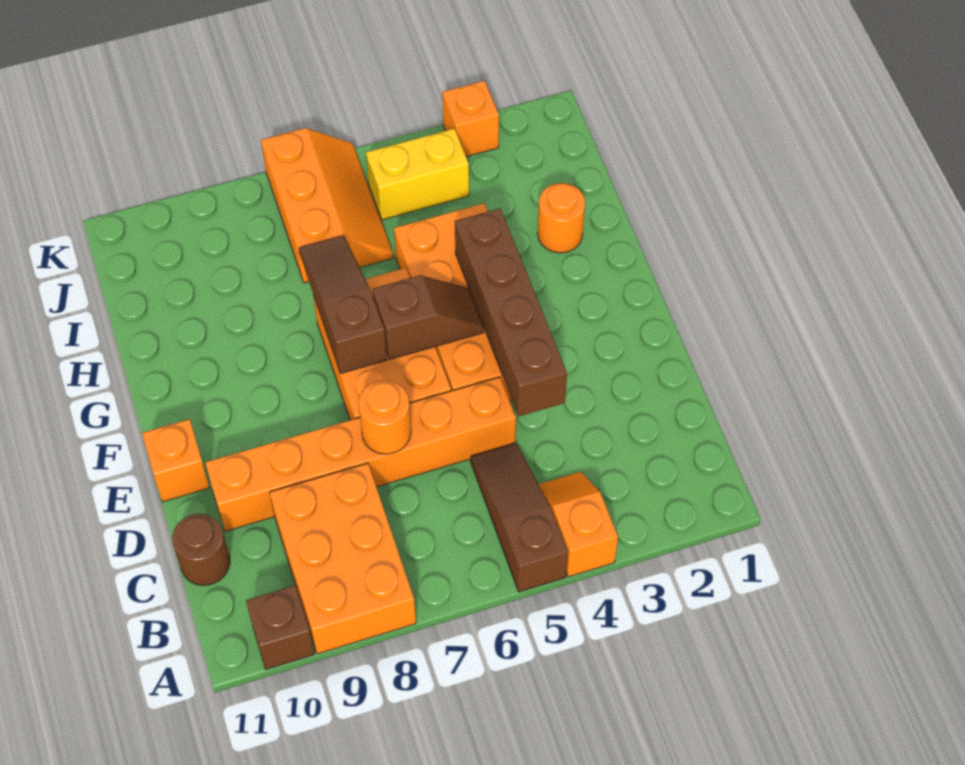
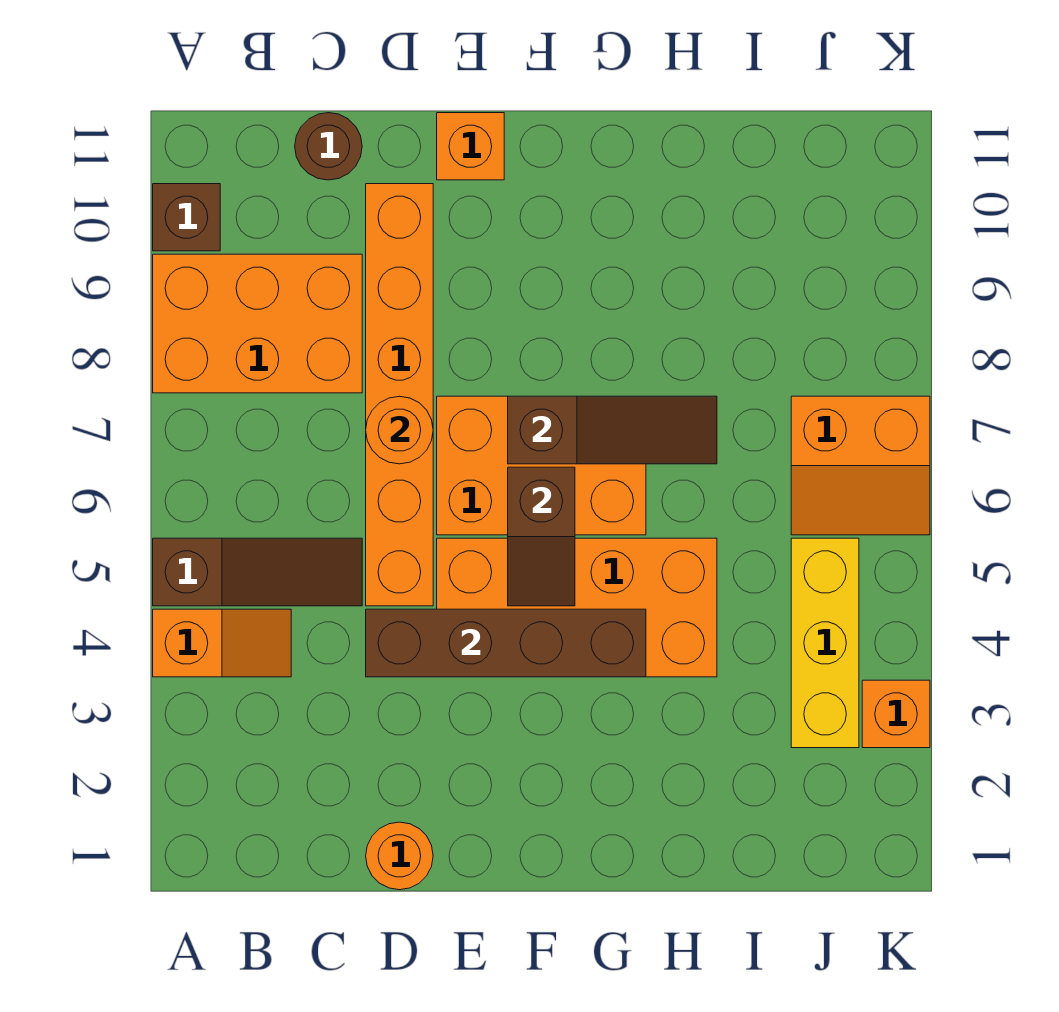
orange round brick H2 level 1 -> orange round brick D1 level 1
orange slope I6:K7 level 1 top 7 -> orange slope J6:K7 level 1 top 7
yellow brick J4:J5 level 1 -> yellow brick J3:J5 level 1

